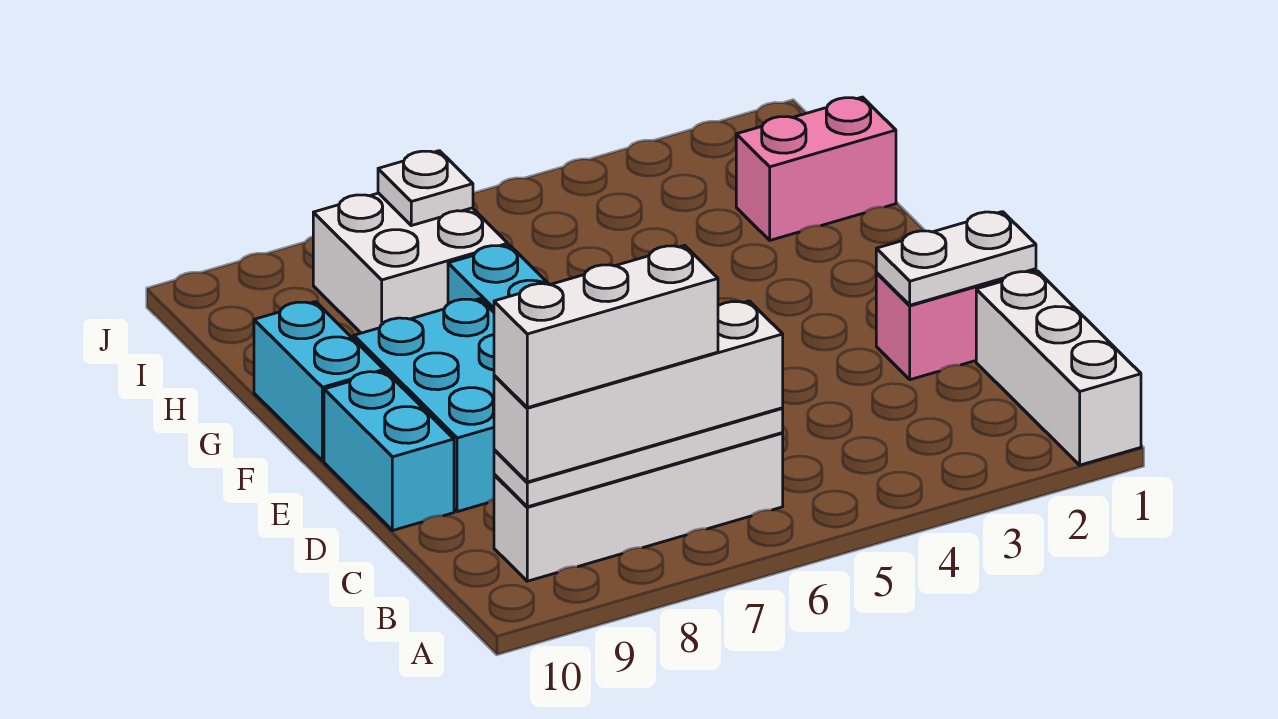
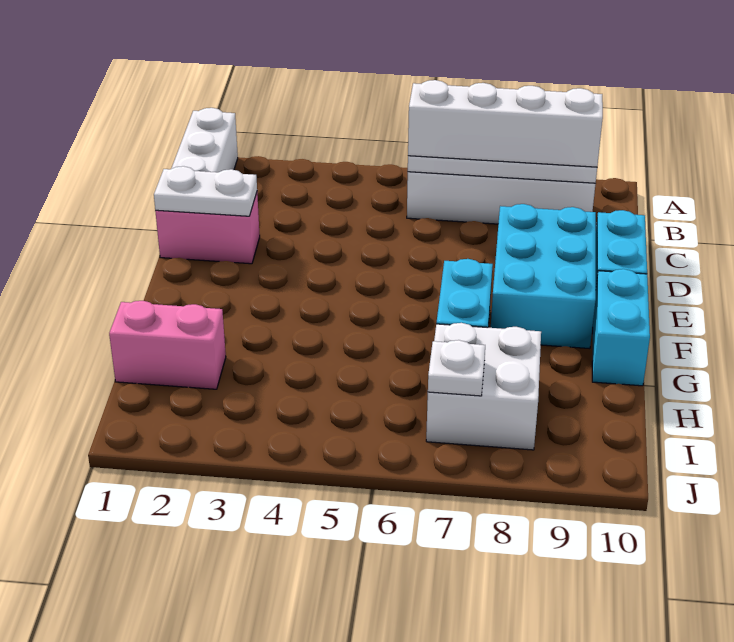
white brick B7:B9 level 4 -> none

